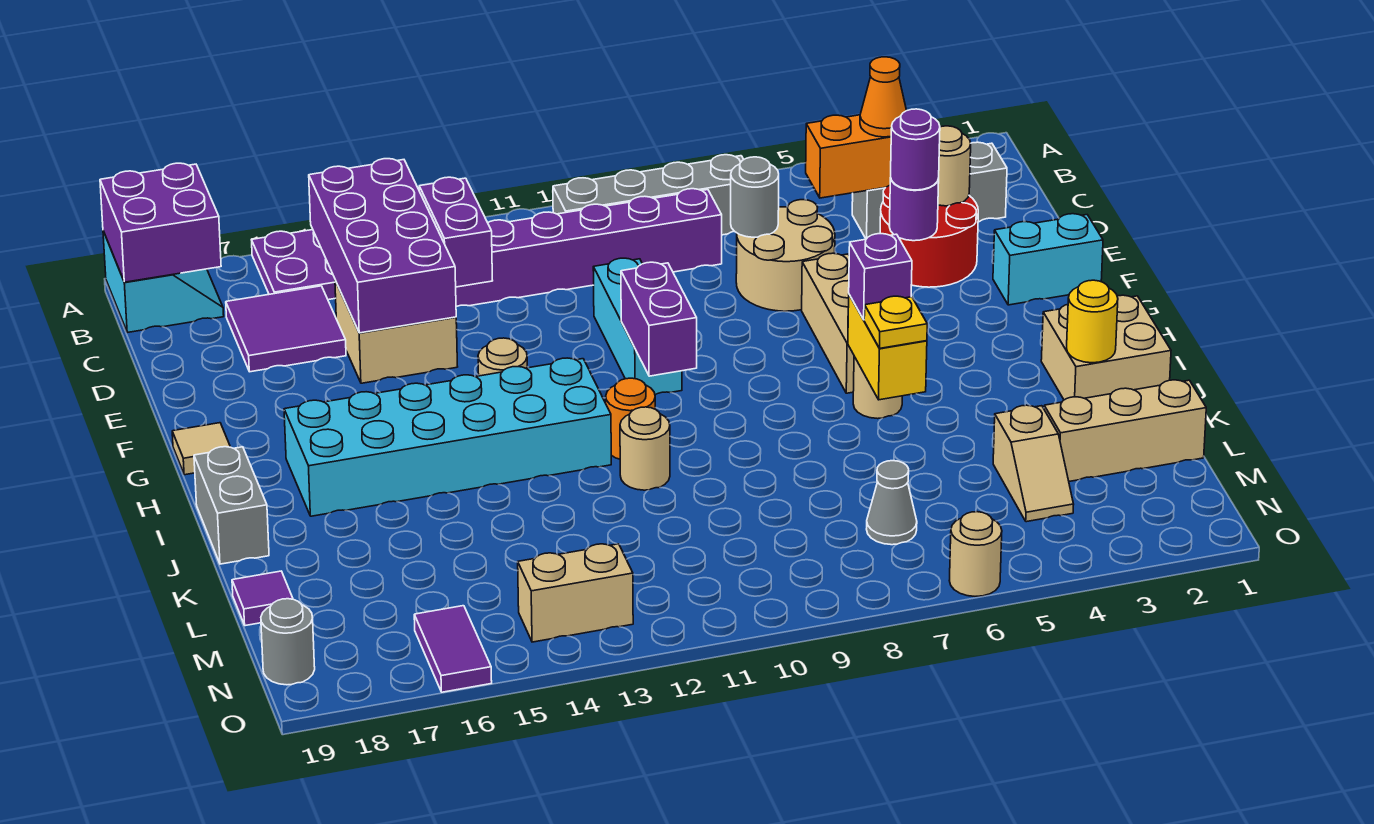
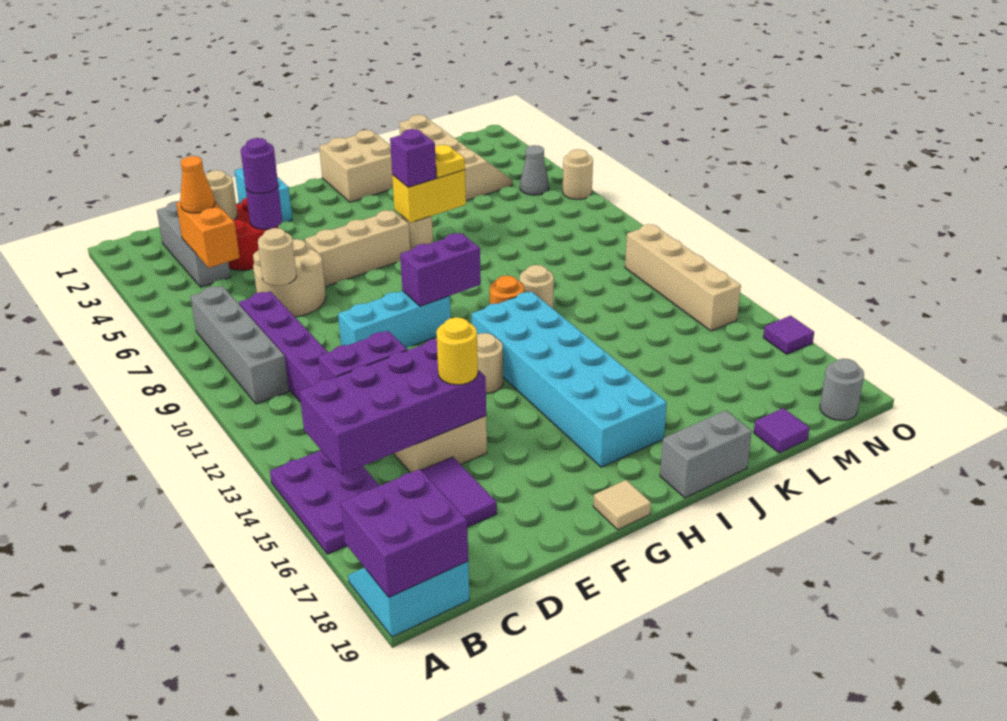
grey round brick D7 level 2 -> tan round brick D7 level 2
yellow round brick J2 level 2 -> yellow round brick E15 level 3
grey cone M7 level 1 -> grey cone N5 level 1
tan brick N13:N14 level 1 -> tan brick N11:N14 level 1
purple tile N16:O16 level 1 -> purple tile O16 level 1

